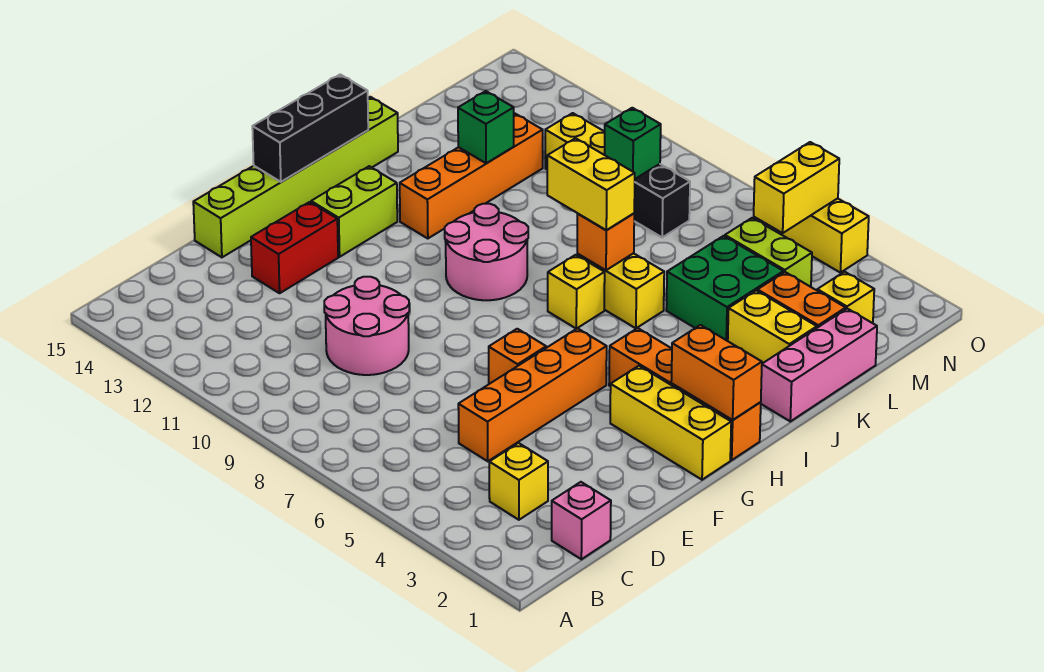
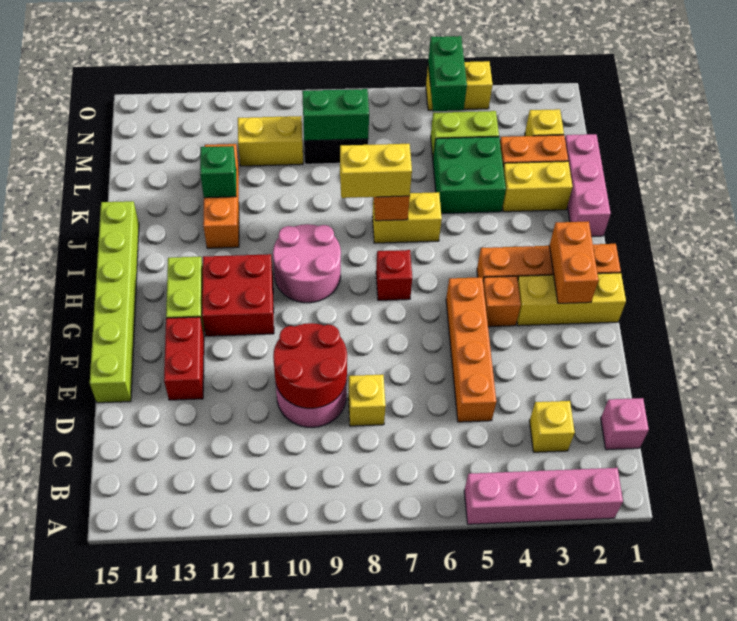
none -> pink brick A2:A5 level 1
none -> red round brick D9:E10 level 2
orange brick F6 level 1 -> orange brick G4 level 1
none -> red brick G11:H12 level 1
black brick G15:I15 level 2 -> none
orange brick H1:H2 level 2 -> orange brick G2:H2 level 2
none -> red brick H7 level 1
yellow brick I7 level 1 -> yellow brick D8 level 1
orange brick I12:L12 level 1 -> orange brick J12:L12 level 1
green brick M9 level 2 -> green brick M8:M9 level 2
yellow brick N5:O5 level 2 -> green brick N5:O5 level 2

